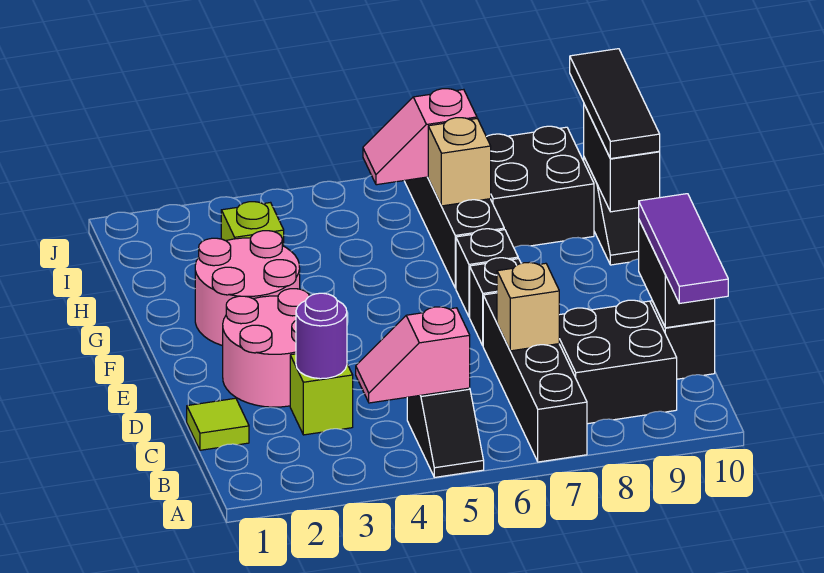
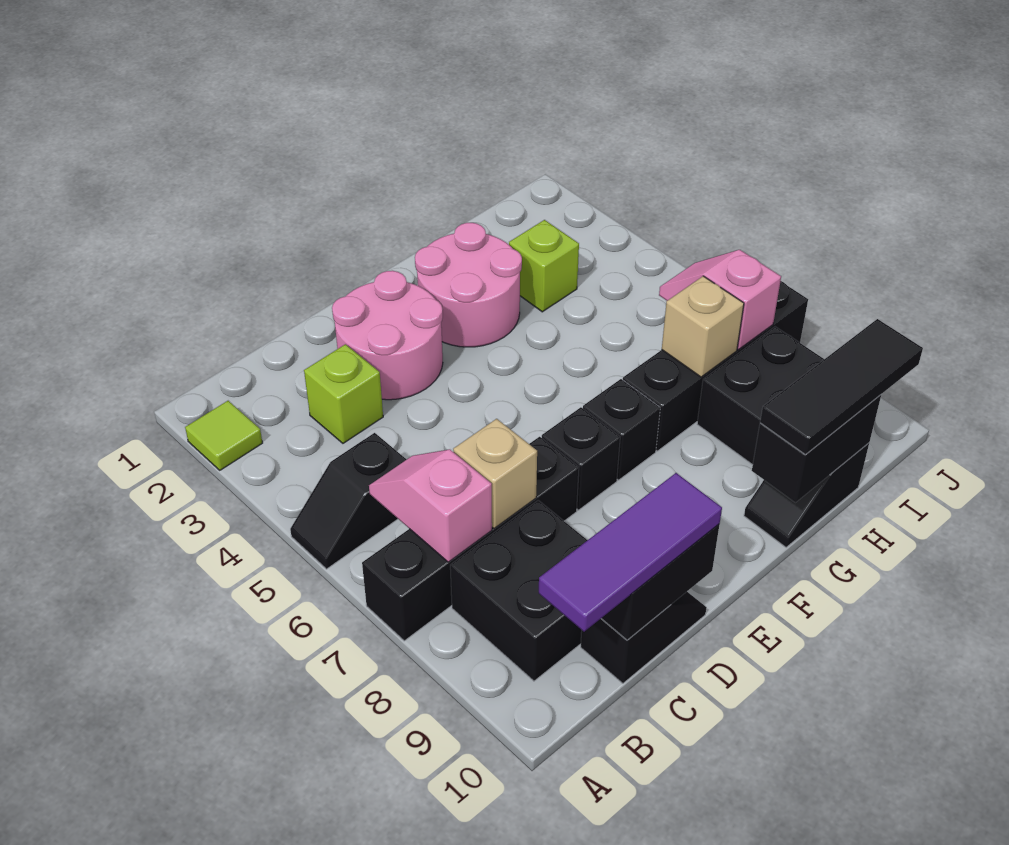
pink slope B4:B5 level 2 top 5 -> pink slope B6:B7 level 2 top 7
lime tile C1 level 1 -> lime tile A2 level 1
purple round brick C3 level 2 -> none

